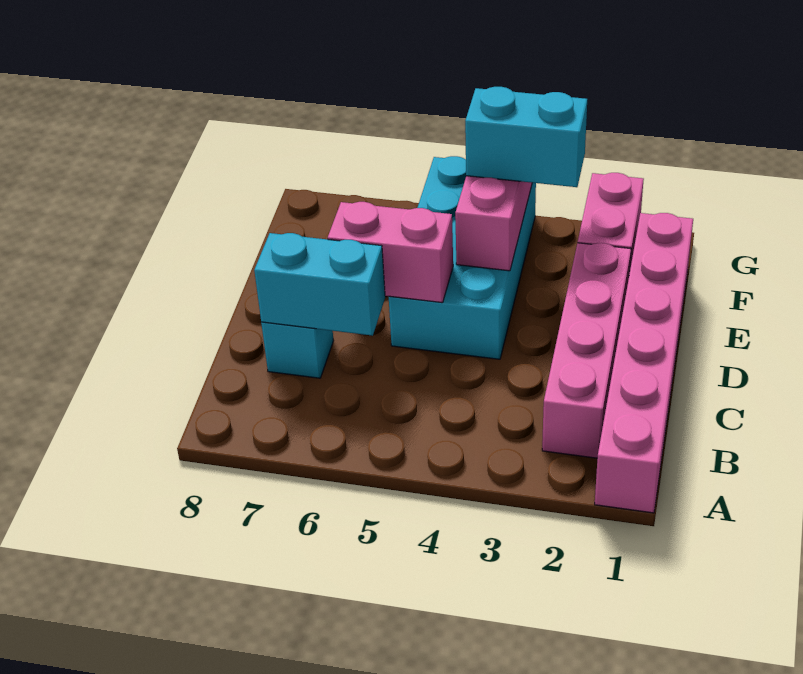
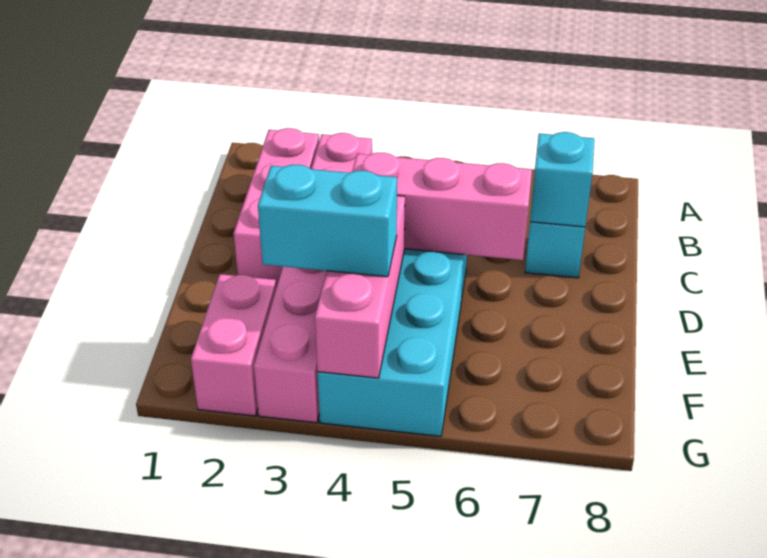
pink brick A1:F1 level 1 -> pink brick B3:G3 level 1
pink brick B2:E2 level 1 -> pink brick B2:D2 level 1
cyan brick C6:C7 level 2 -> cyan brick C7 level 2
pink brick D5:D6 level 2 -> pink brick D4:D6 level 2

